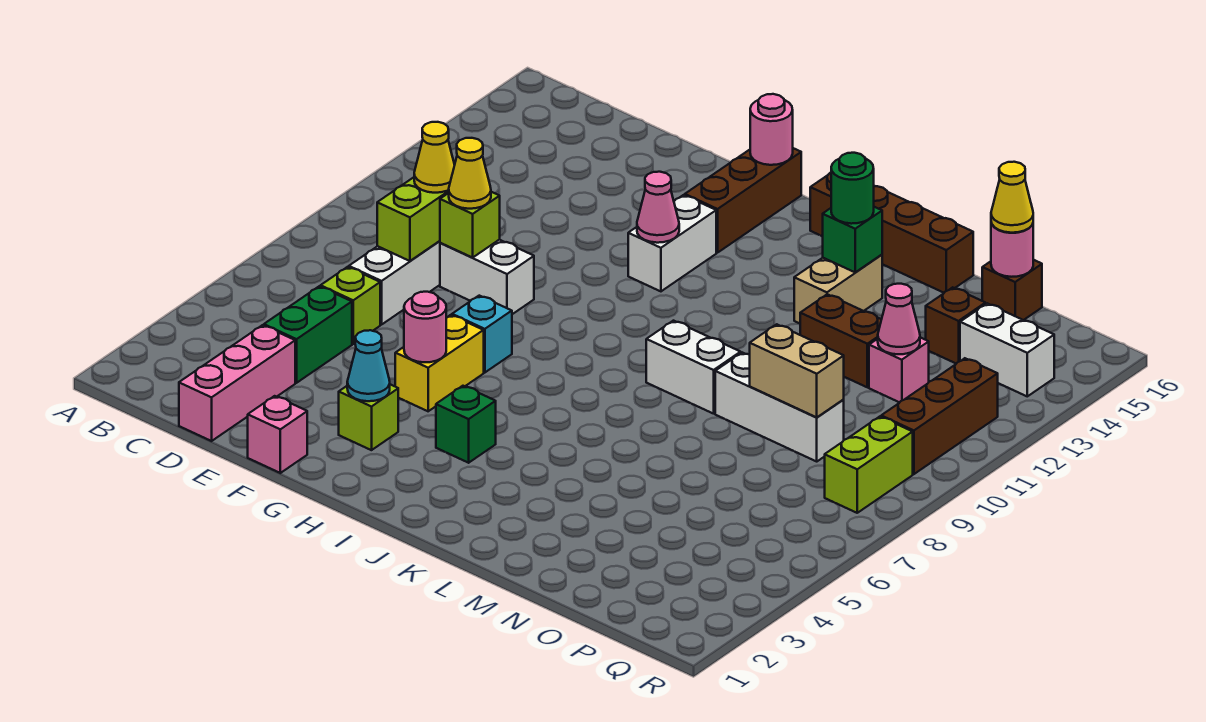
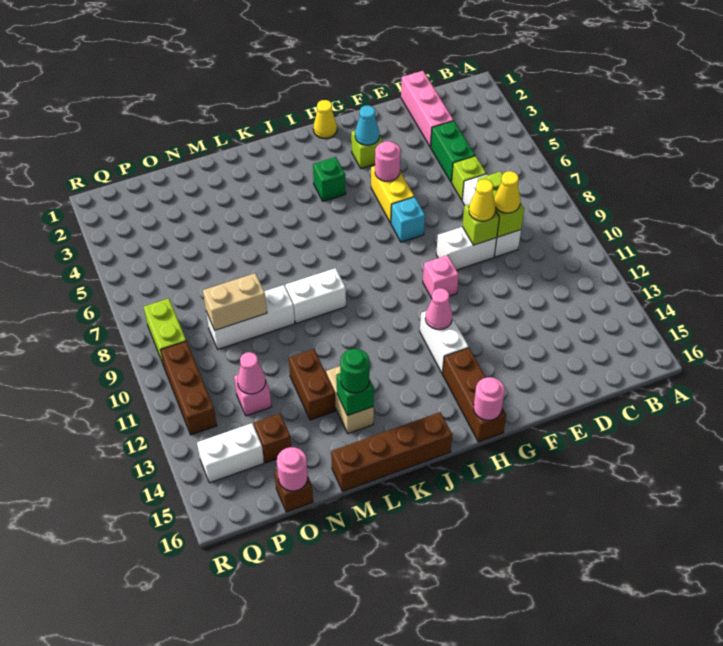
pink brick F1 level 1 -> pink brick G10 level 1
brown brick M12:N12 level 1 -> brown brick M12:M13 level 1
yellow cone O16 level 3 -> yellow cone H1 level 1

